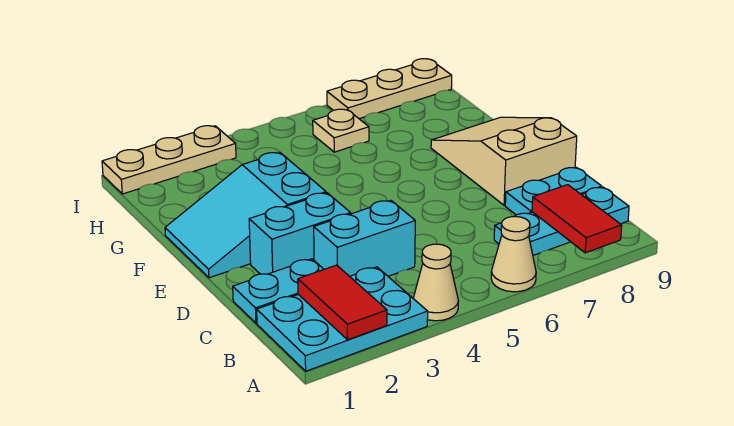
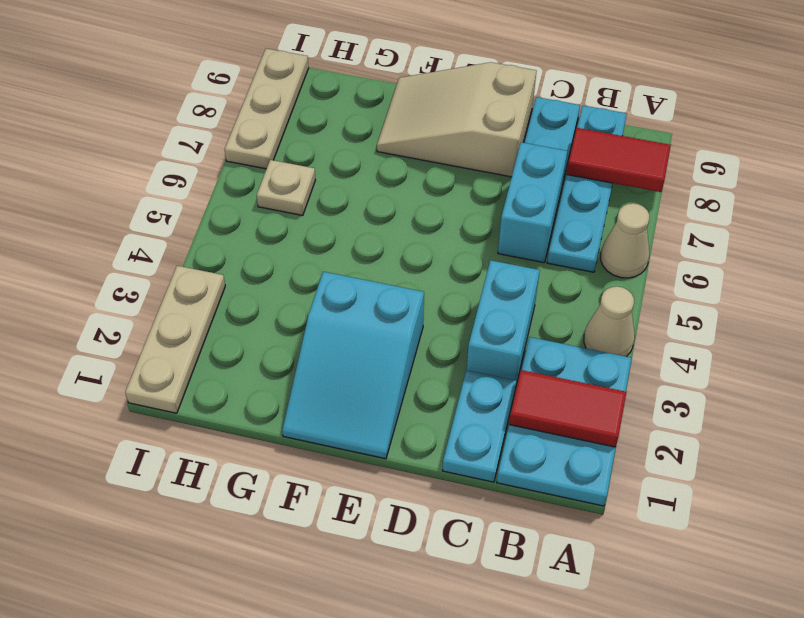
cyan plate B7:B9 level 1 -> cyan plate B6:B9 level 1
cyan brick D2:D3 level 1 -> cyan brick C6:C7 level 1

